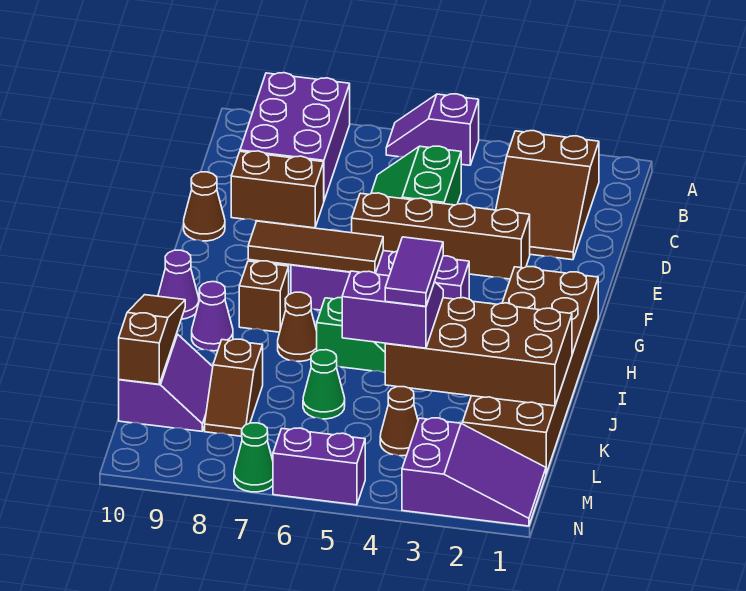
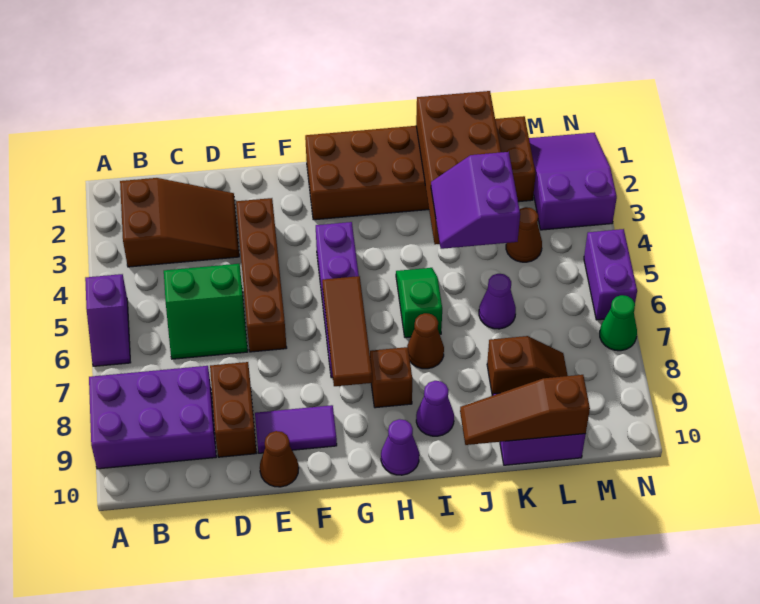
purple tile J4:K4 level 4 -> purple tile E9:F9 level 1
green cone K6 level 1 -> purple cone K6 level 1

